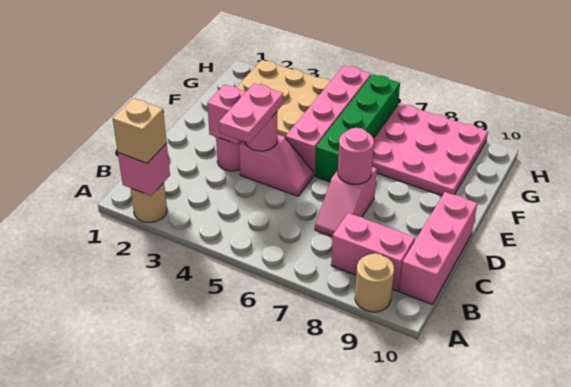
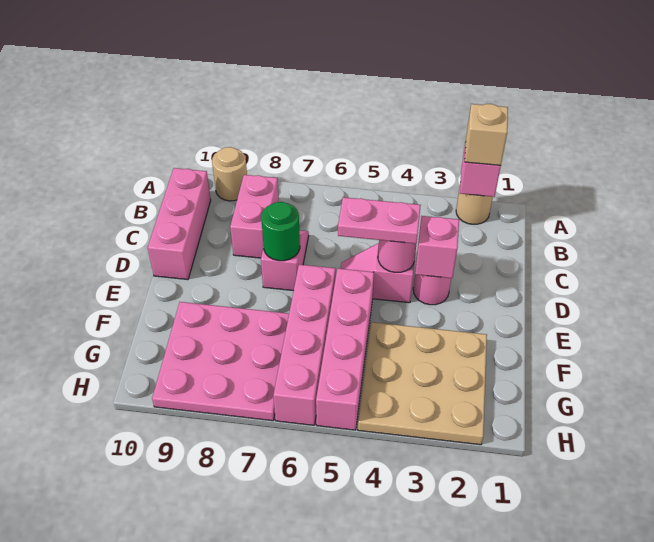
pink brick B8:B9 level 1 -> pink brick B8:C8 level 1
pink plate C4:D4 level 3 -> pink plate D4:D5 level 3
pink round brick D7 level 2 -> green round brick D7 level 2
green brick E6:H6 level 1 -> pink brick E6:H6 level 1

